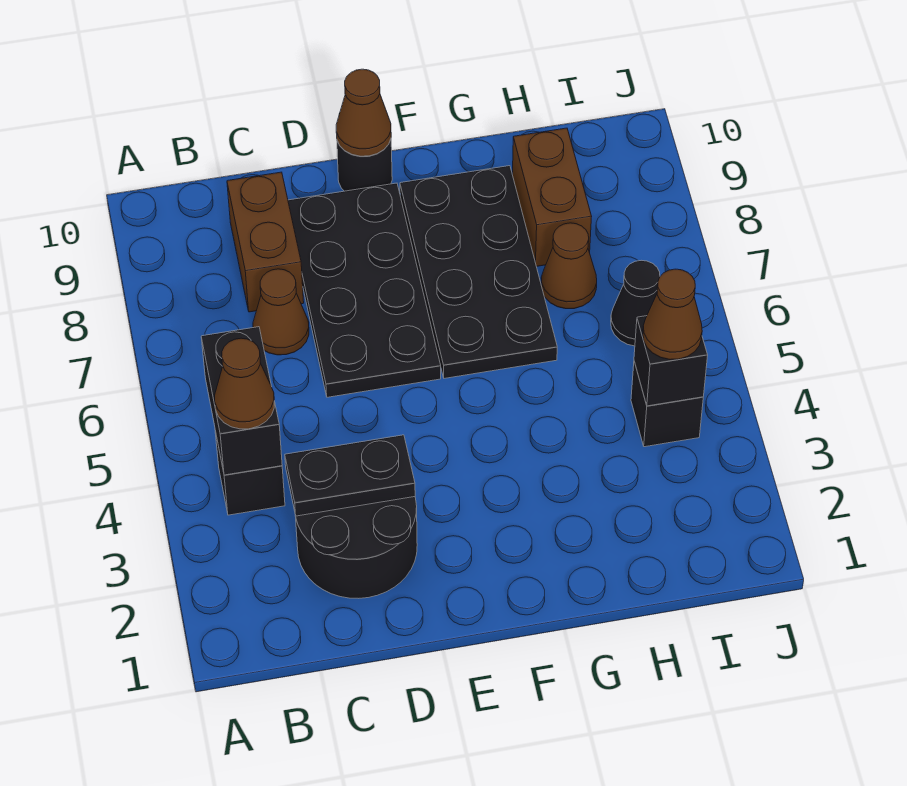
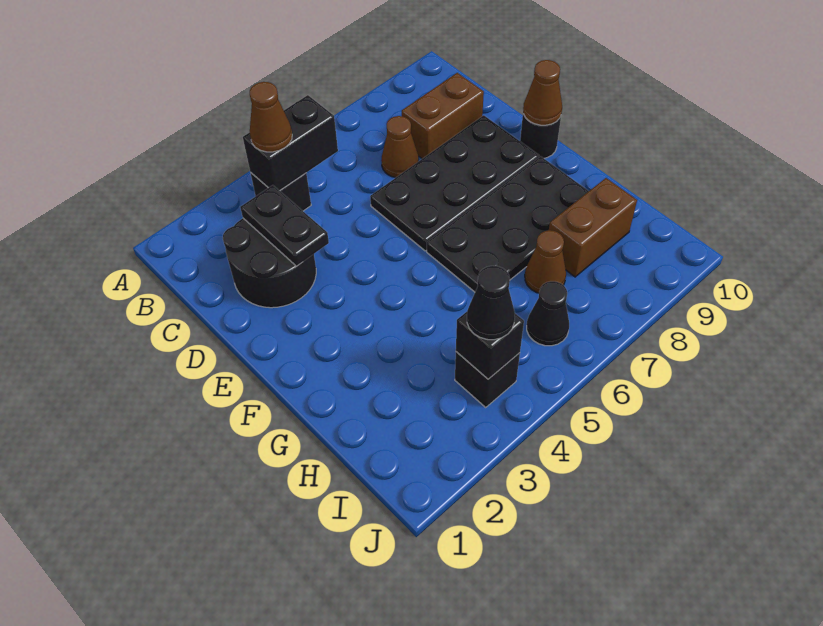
brown cone I4 level 3 -> black cone I4 level 3

